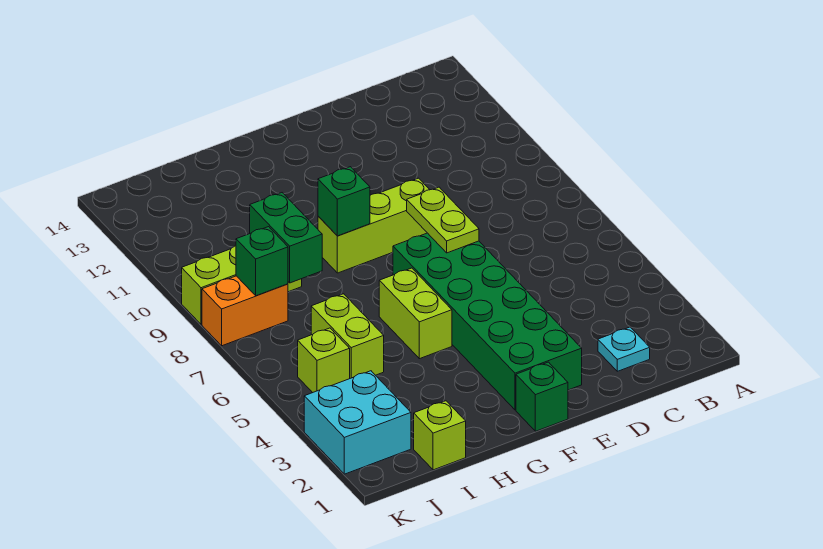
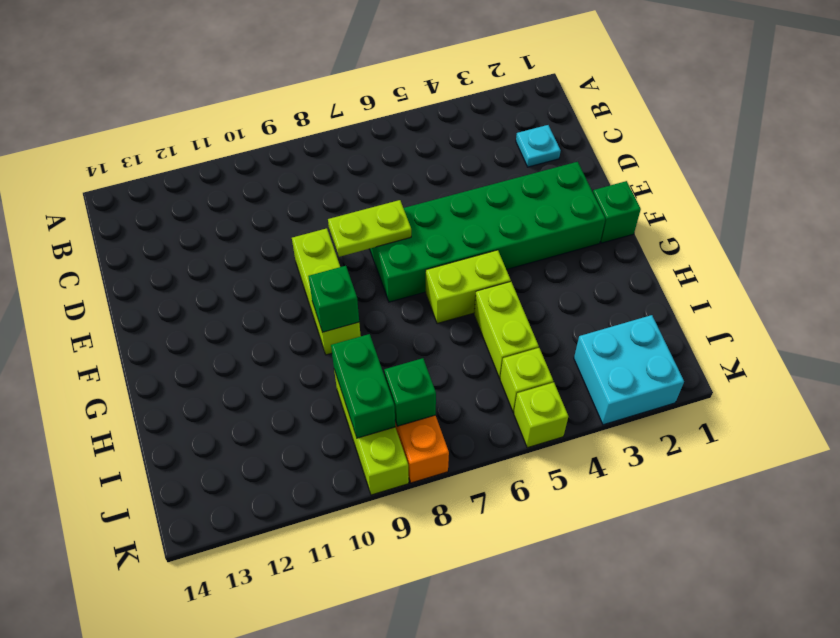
lime brick I1 level 1 -> lime brick K5 level 1
lime brick I5:I6 level 1 -> lime brick H5:I5 level 1
green brick I8:I9 level 2 -> green brick I9:J9 level 2

